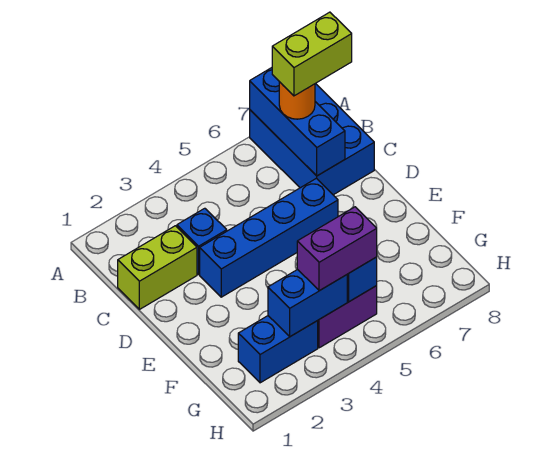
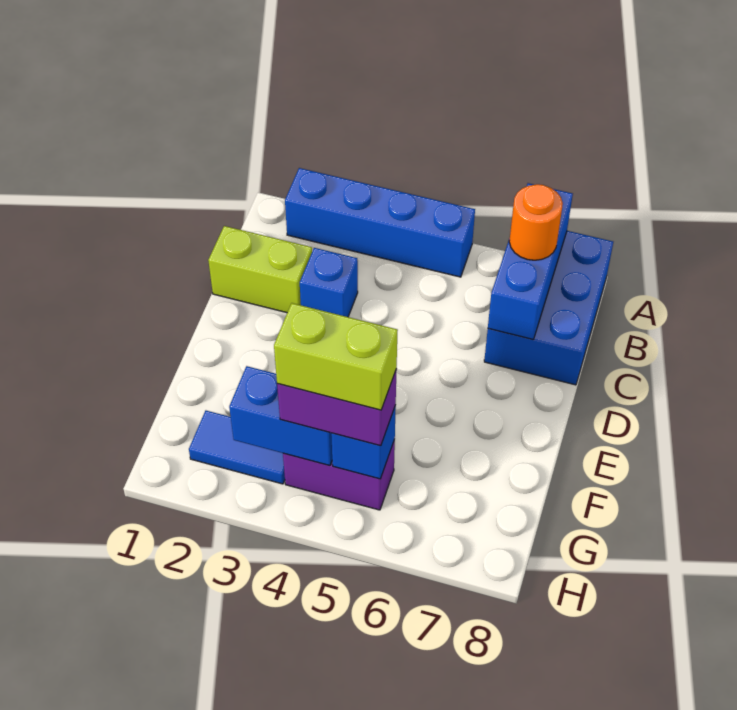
lime brick B7:B8 level 4 -> lime brick G4:G5 level 4
blue brick D3:D6 level 1 -> blue brick A2:A5 level 1
blue brick G2:G3 level 1 -> blue tile G2:G3 level 1

